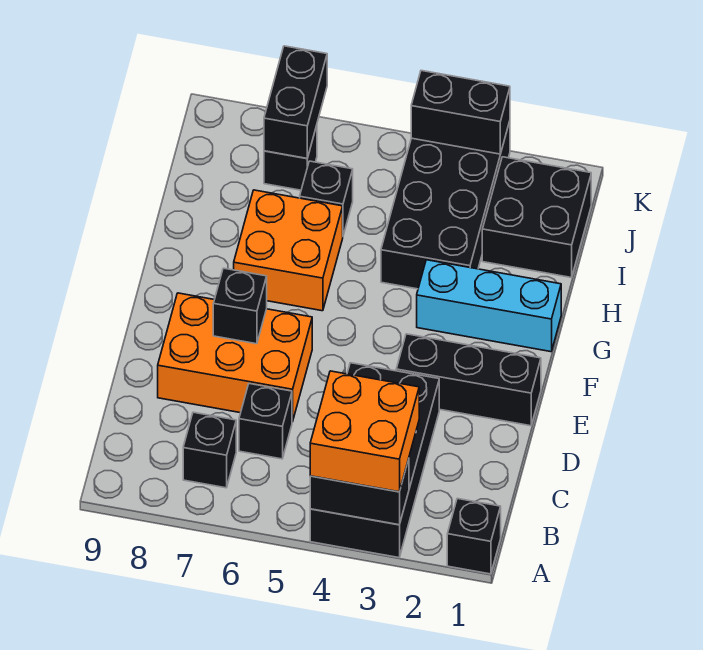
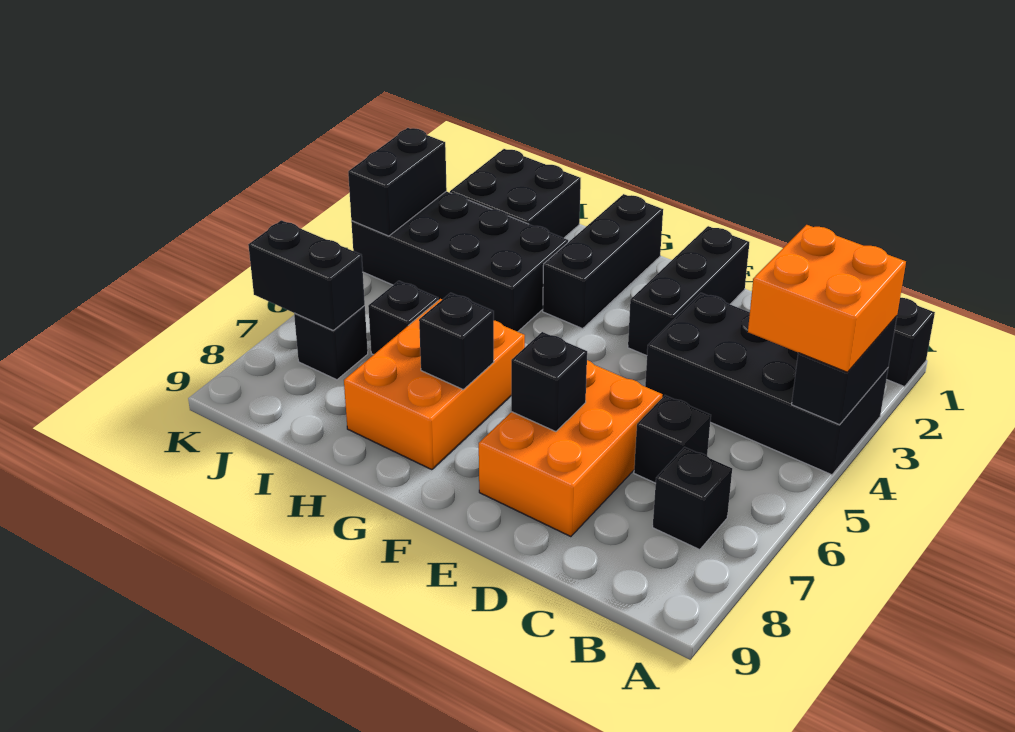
cyan brick G1:G3 level 1 -> black brick G1:G3 level 1
orange brick G6:H7 level 1 -> orange brick G6:H8 level 1
none -> black brick G7 level 2

